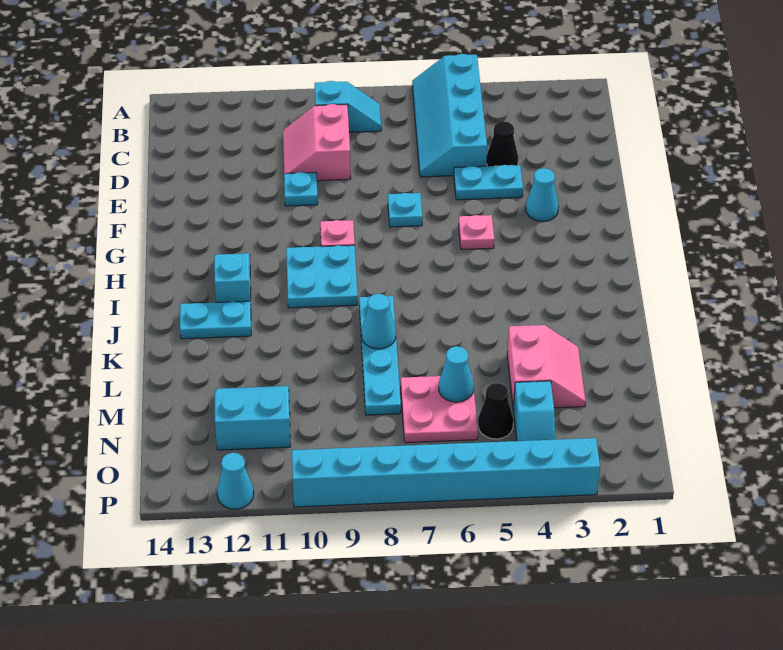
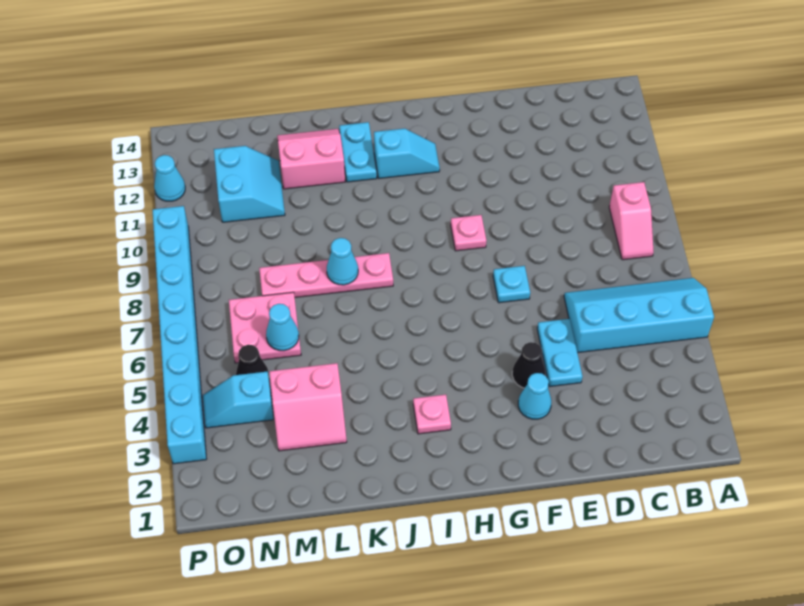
cyan slope B8:B9 level 1 top 9 -> pink slope B8:B9 level 1 top 9
pink slope C9:D10 level 1 top 9 -> pink slope K12:L13 level 1 top 12
black cone D4 level 1 -> black cone F4 level 1
cyan plate E10 level 1 -> none
pink plate G5 level 1 -> pink plate I3 level 1
cyan plate H9:I10 level 1 -> none
cyan plate J8:M8 level 1 -> pink plate J8:M8 level 1

